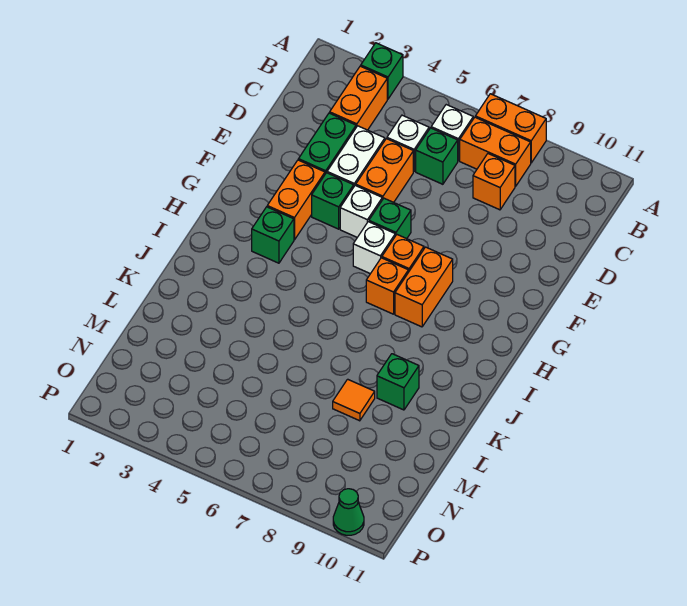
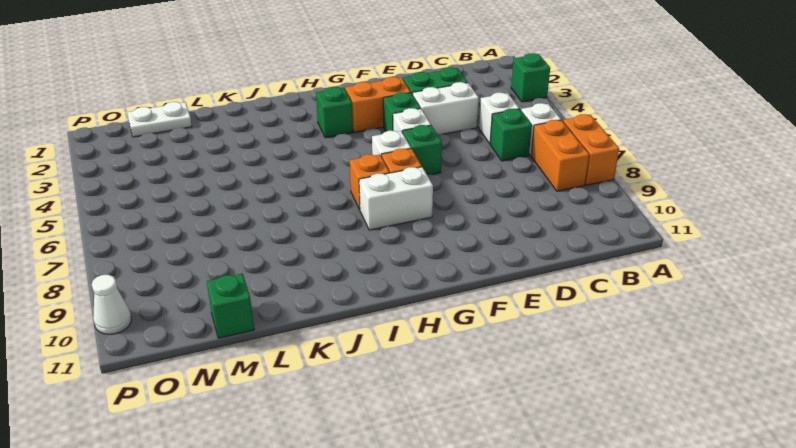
orange brick B3:C3 level 1 -> none
orange brick C8 level 1 -> none
orange brick D5:E5 level 1 -> none
orange brick G8:H8 level 1 -> white brick G8:H8 level 1
green brick K9 level 1 -> green brick M11 level 1
orange tile L8 level 1 -> none
none -> white plate M1:N1 level 1
green cone P10 level 1 -> white cone P10 level 1

